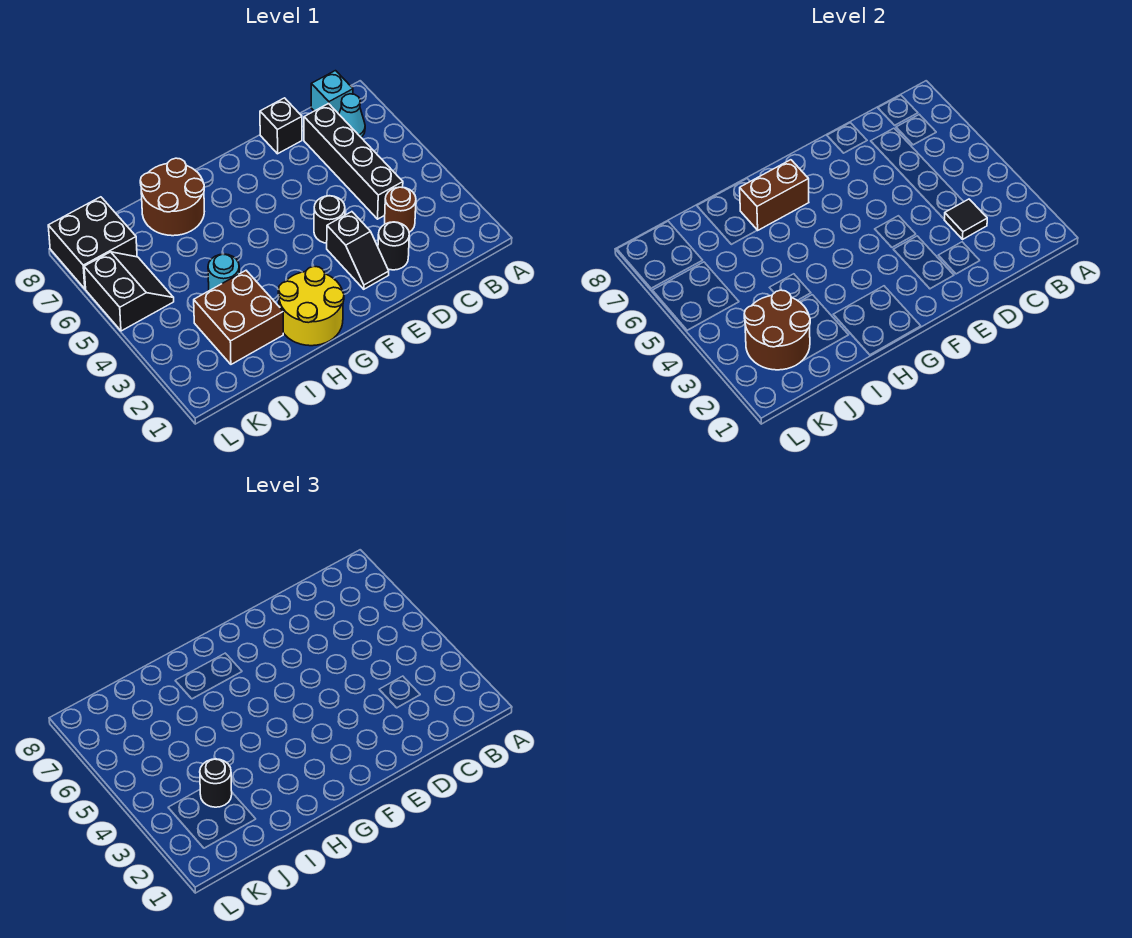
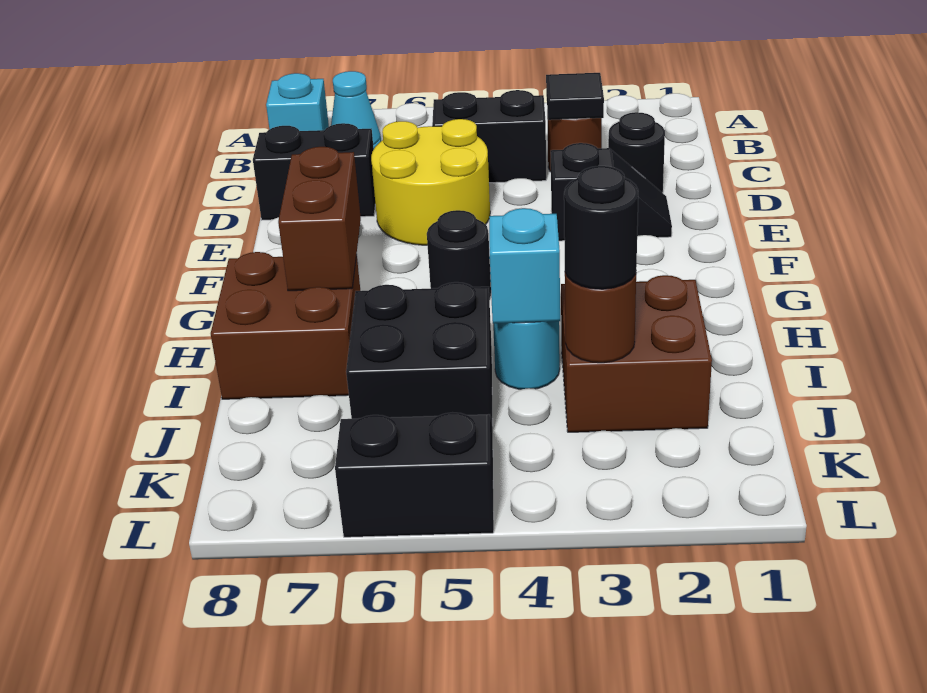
black brick C4:C7 level 1 -> black brick C4:C5 level 1
black brick D8 level 1 -> black brick D7:D8 level 1
black round brick E4 level 1 -> black round brick G5 level 1
yellow round brick G1:H2 level 1 -> yellow round brick D5:E6 level 1
brown round brick H7:I8 level 1 -> brown brick H7:I8 level 1
none -> cyan brick I4 level 2
brown round brick J2:K3 level 2 -> brown round brick J3 level 2
black brick K7:L8 level 1 -> black brick I5:J6 level 1

